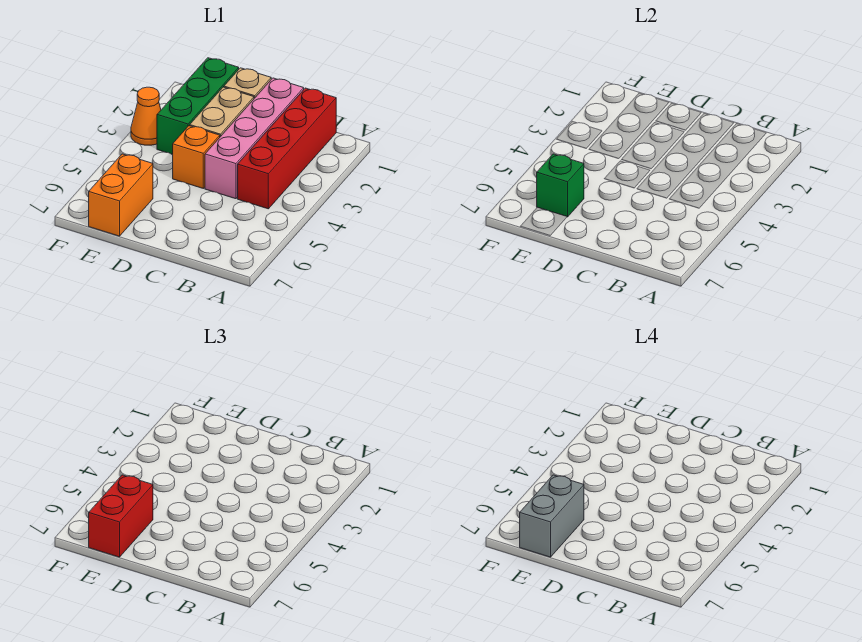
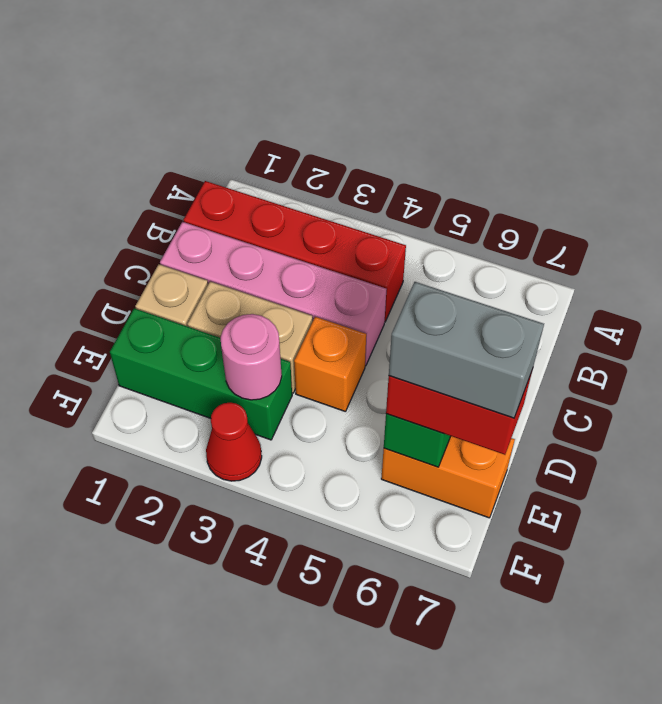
none -> pink round brick E3 level 2
orange cone F3 level 1 -> red cone F3 level 1

